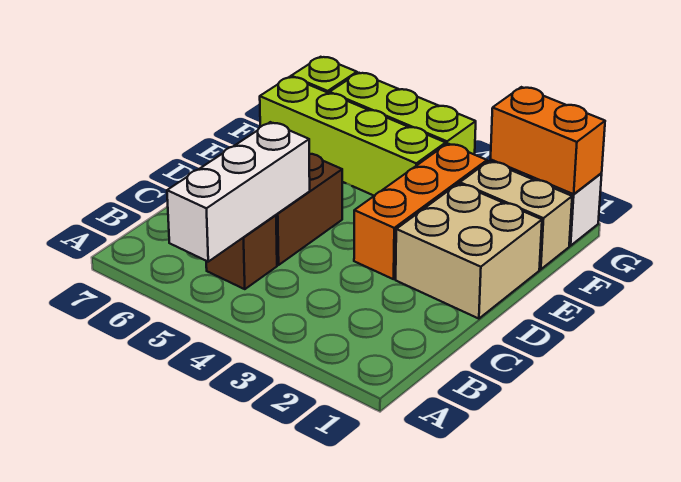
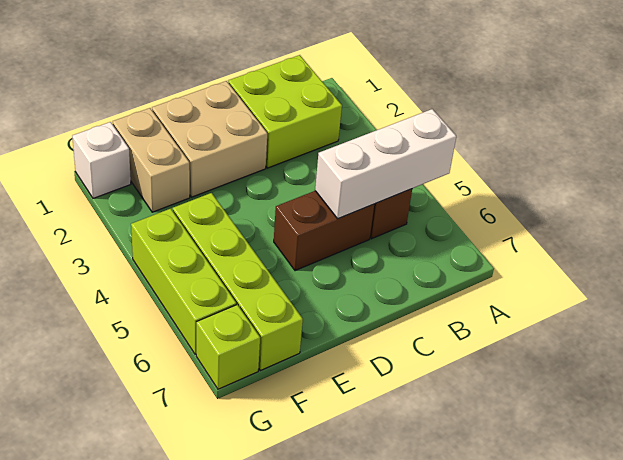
none -> lime brick B1:C2 level 1
orange brick D3:F3 level 1 -> none
orange brick G1:G2 level 2 -> none

